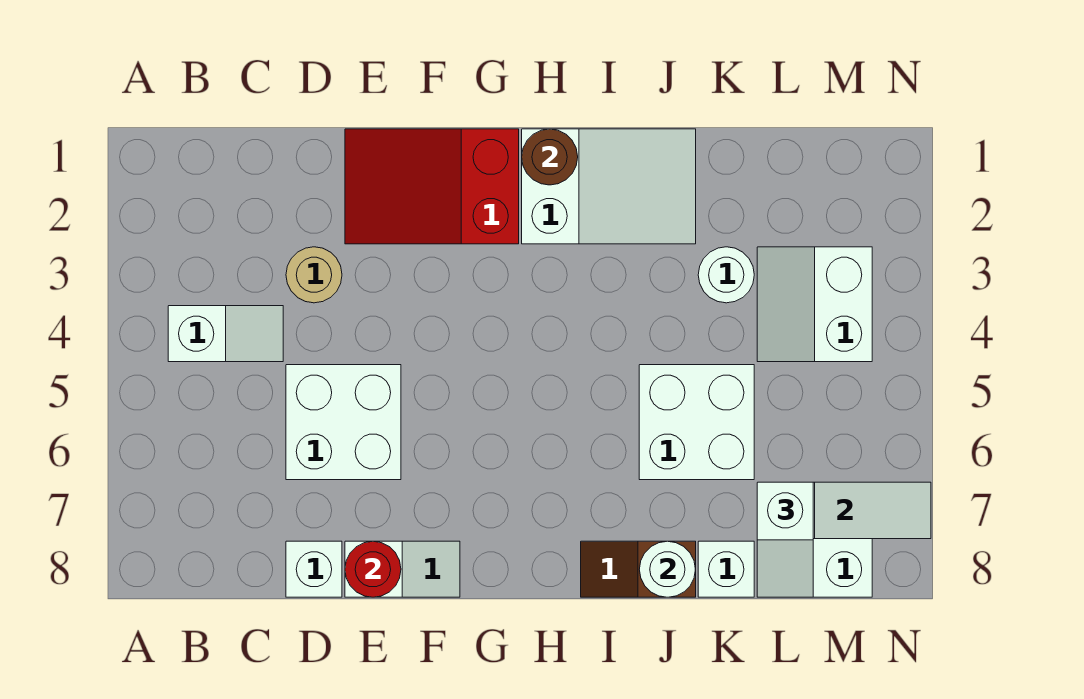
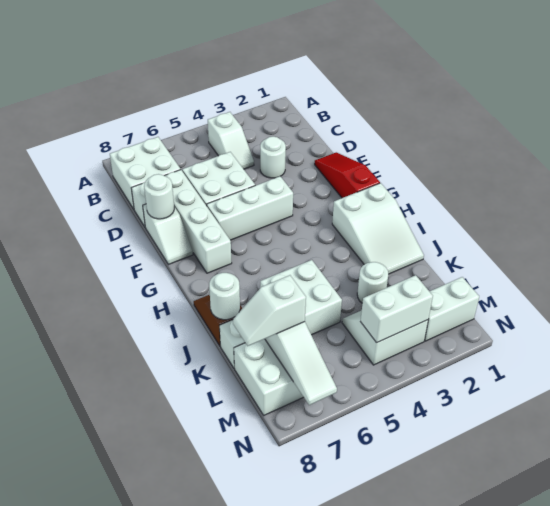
none -> white brick B7:C8 level 1
tan round brick D3 level 1 -> white round brick D3 level 1
none -> white brick D7:G7 level 1
red slope E1:G2 level 1 top G -> red slope E1:G1 level 1 top G
red round brick E8 level 2 -> white round brick E8 level 2
none -> white brick F4:F6 level 1
brown round brick H1 level 2 -> none
none -> white brick M1:M2 level 1
none -> white brick M3:M4 level 2

